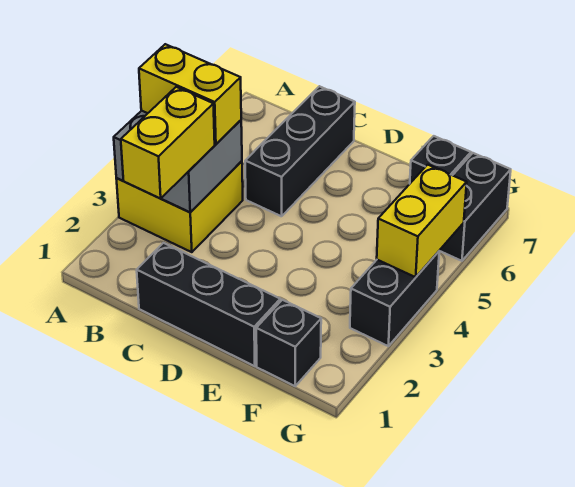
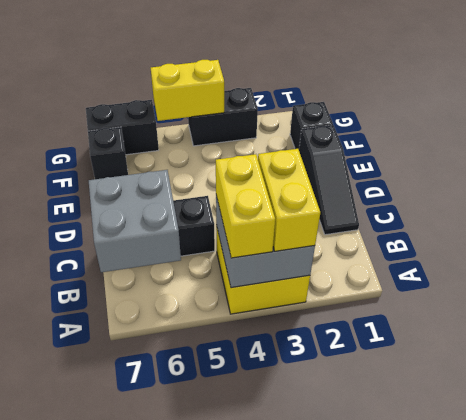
yellow brick B2:B3 level 3 -> yellow brick A3:B3 level 3
none -> grey brick B6:C7 level 2
black brick C1:E1 level 1 -> black slope C1:E1 level 1 top E

